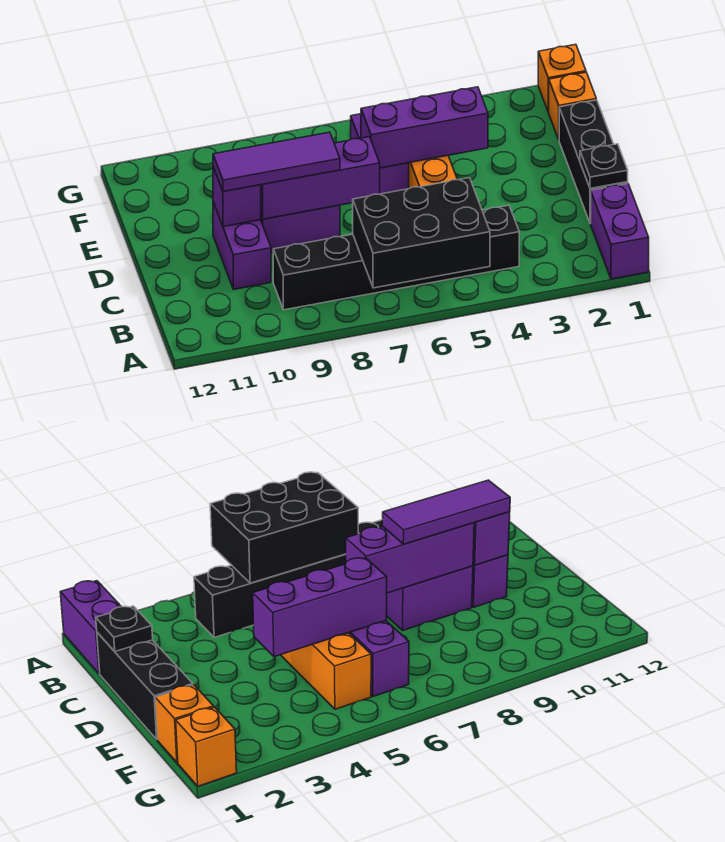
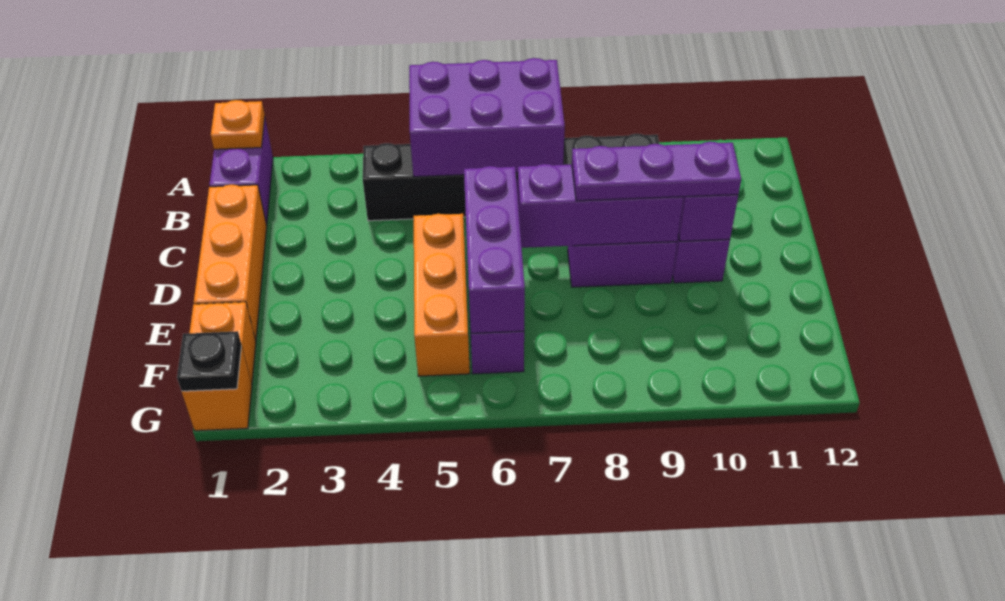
none -> orange plate A1 level 2
black brick A5:B7 level 2 -> purple brick A5:B7 level 2
black brick C1:E1 level 1 -> orange brick C1:E1 level 1
black plate C1 level 2 -> black plate G1 level 2
purple tile D8:D10 level 3 -> purple plate D8:D10 level 3
purple brick E4:E6 level 2 -> purple brick D6:F6 level 2

